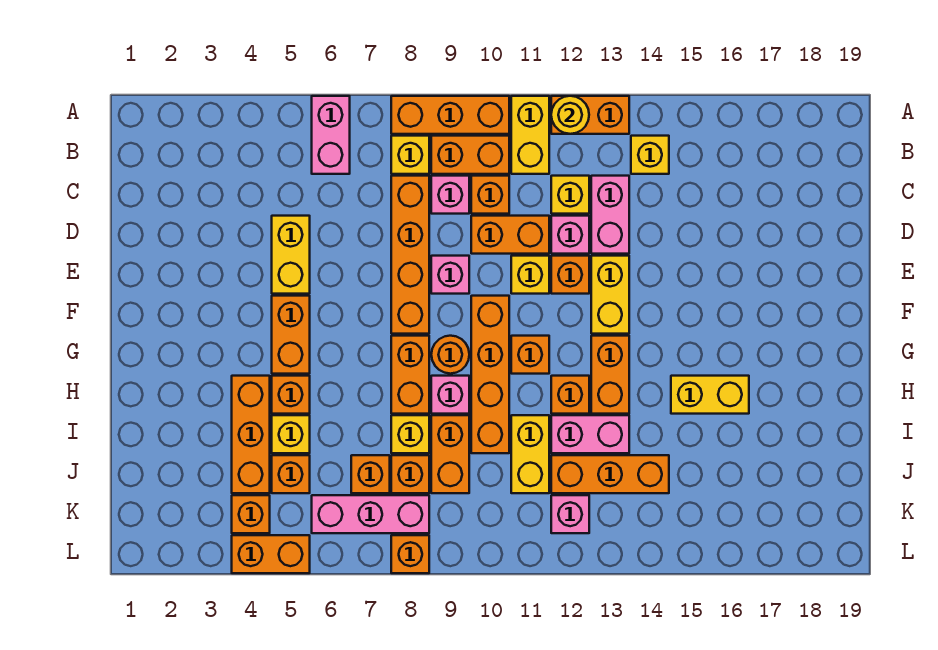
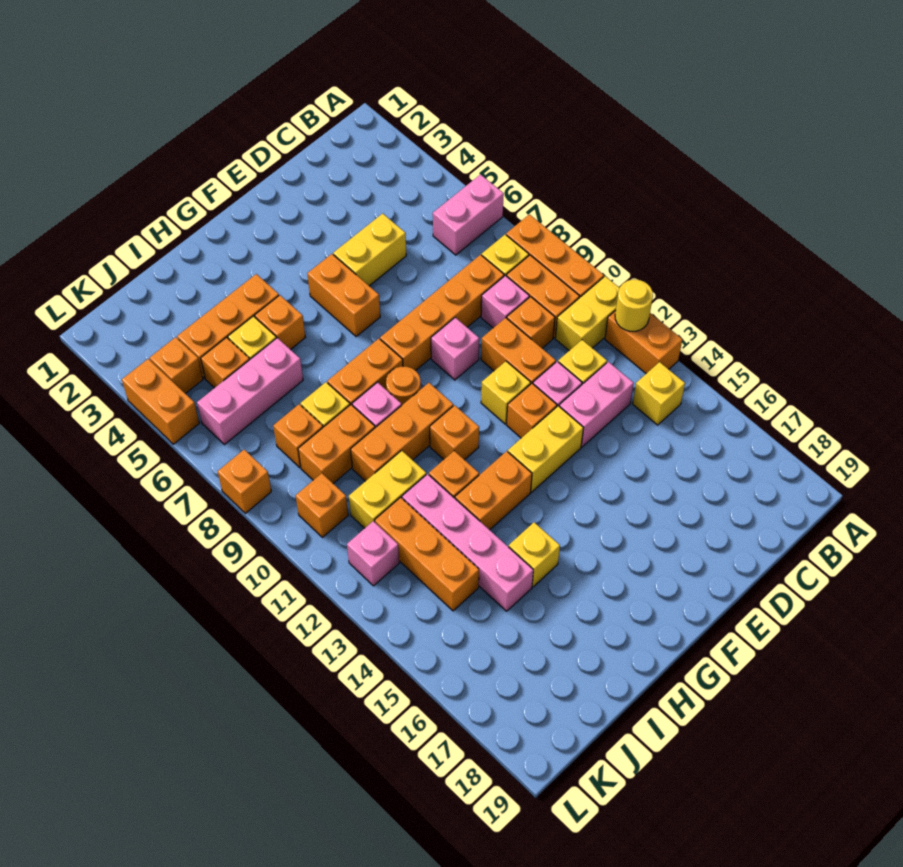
orange brick F5:G5 level 1 -> orange brick F5:F6 level 1
orange brick F10:I10 level 1 -> orange brick G10:I10 level 1
yellow brick H15:H16 level 1 -> yellow brick H15 level 1
pink brick I12:I13 level 1 -> pink brick I12:I15 level 1
orange brick J7 level 1 -> orange brick K10 level 1
pink brick K6:K8 level 1 -> pink brick I6:K6 level 1

